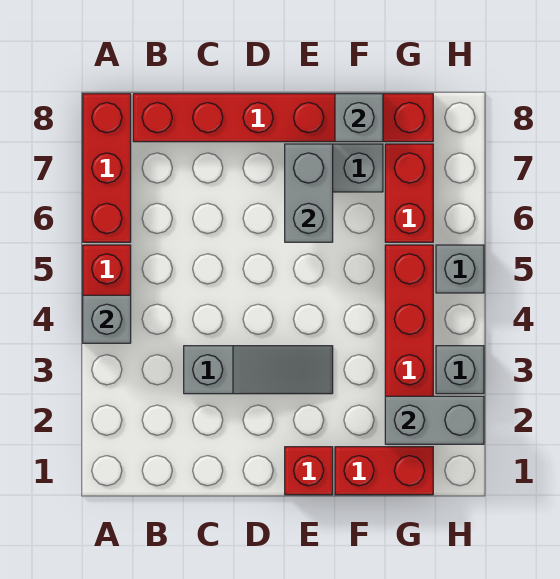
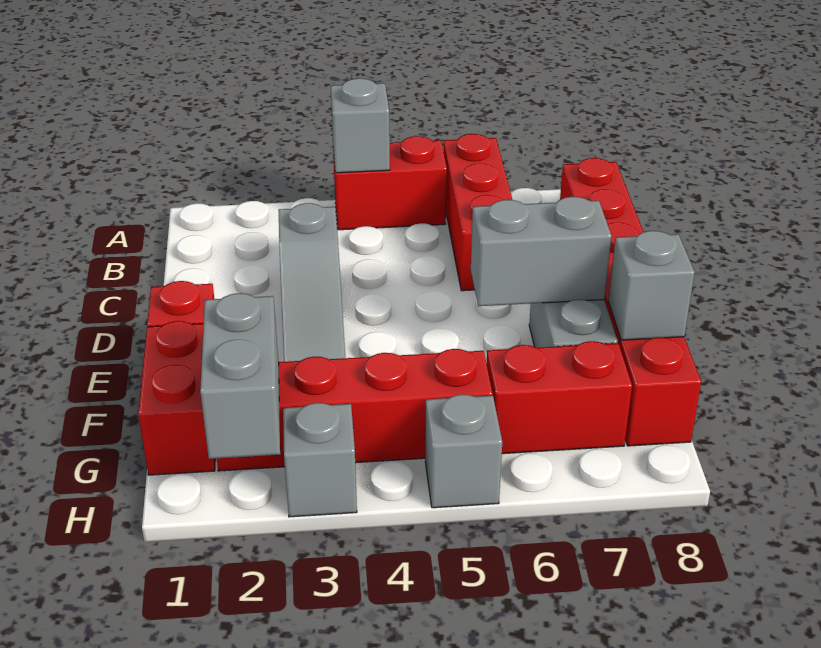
red brick A6:A8 level 1 -> red brick A6:C6 level 1

